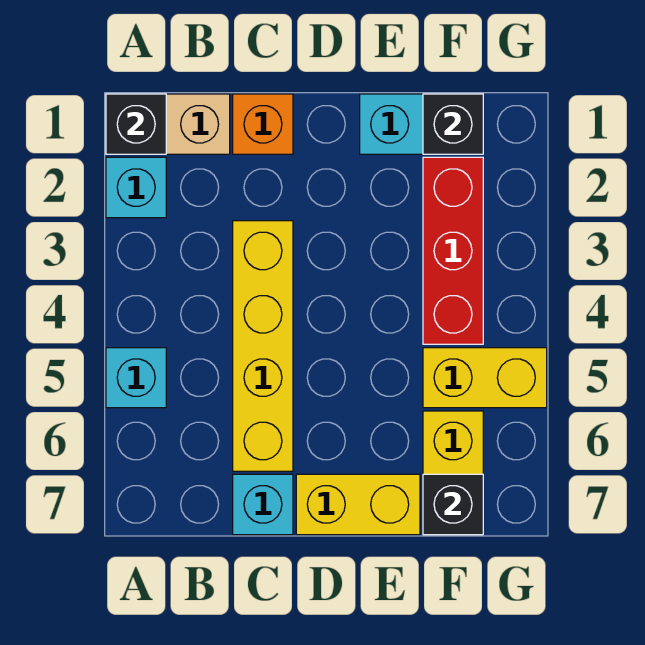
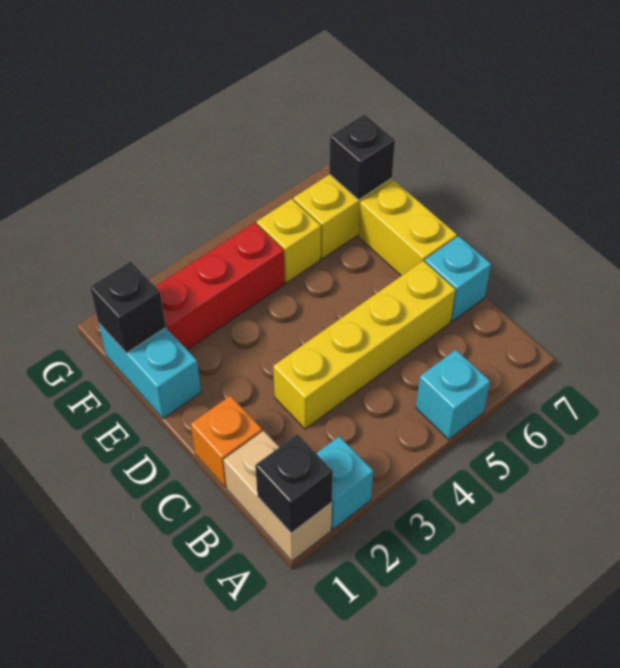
yellow brick F5:G5 level 1 -> yellow brick F5 level 1

